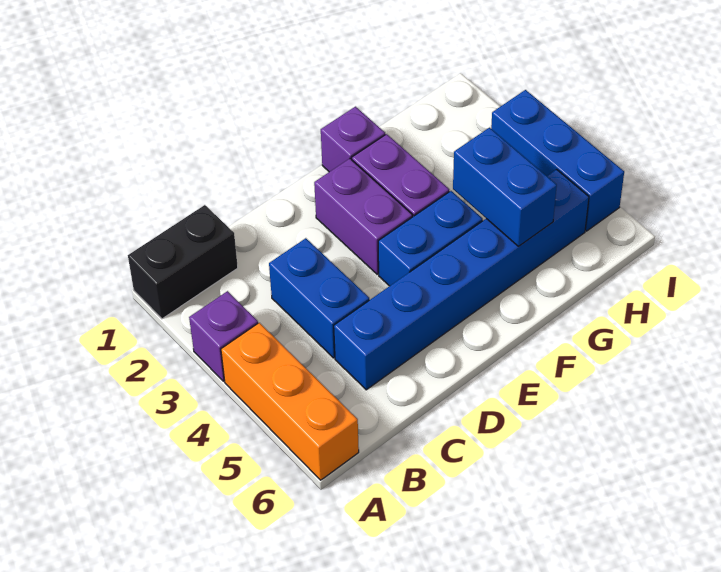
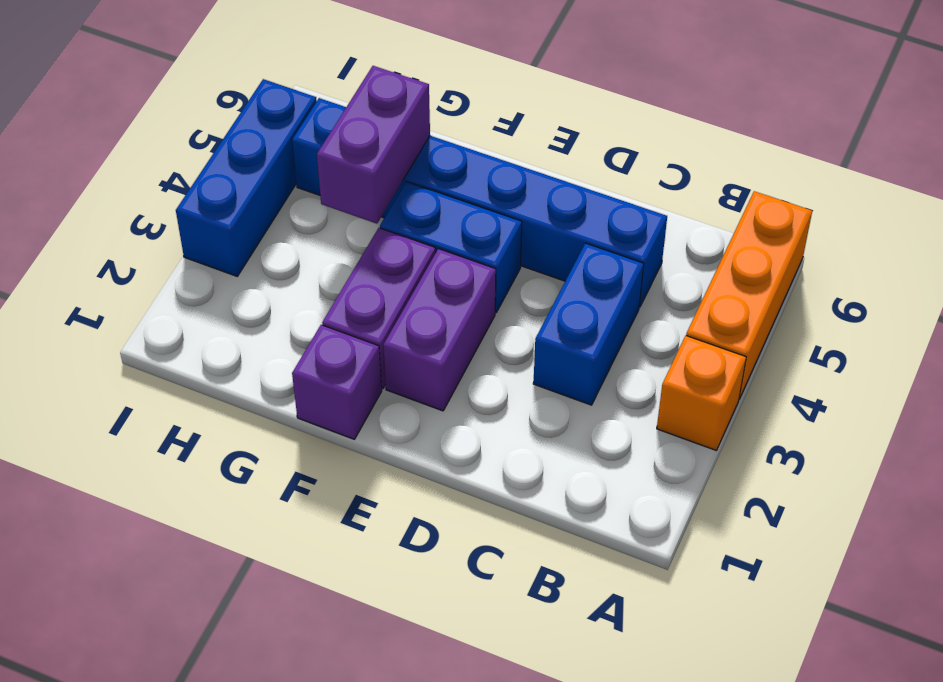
black brick A1:B1 level 1 -> none
purple brick A3 level 1 -> orange brick A3 level 1
blue brick G4:G5 level 2 -> purple brick G4:G5 level 2

